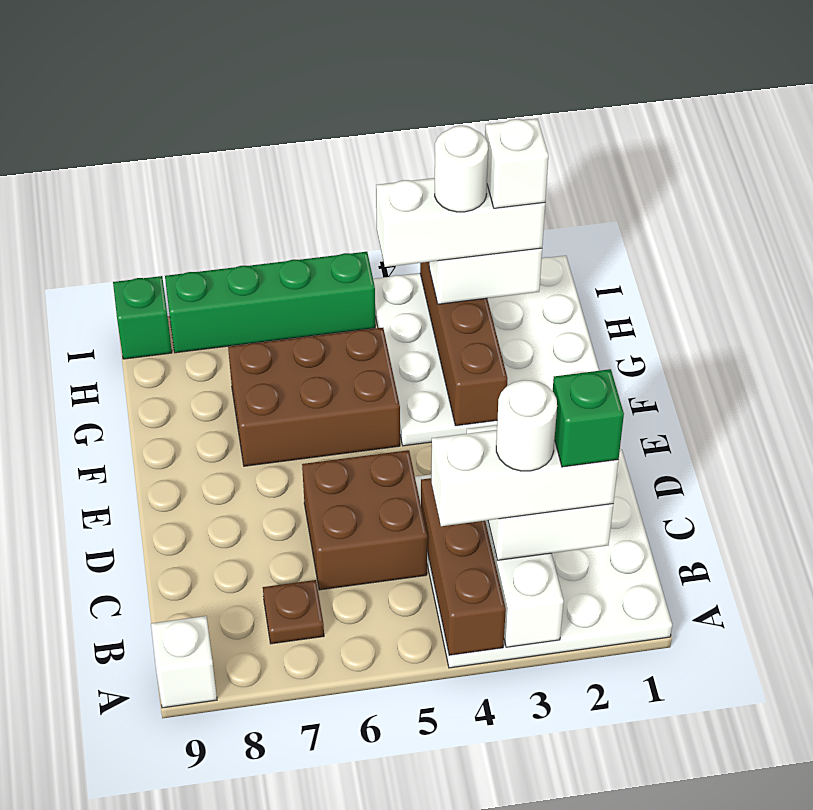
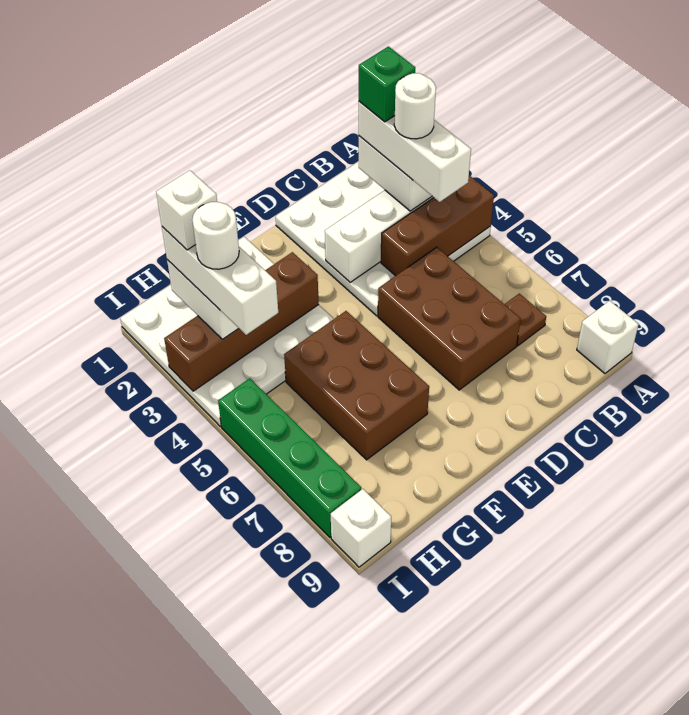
brown brick C5:D6 level 1 -> brown brick C5:D7 level 1
green brick I9 level 1 -> white brick I9 level 1

